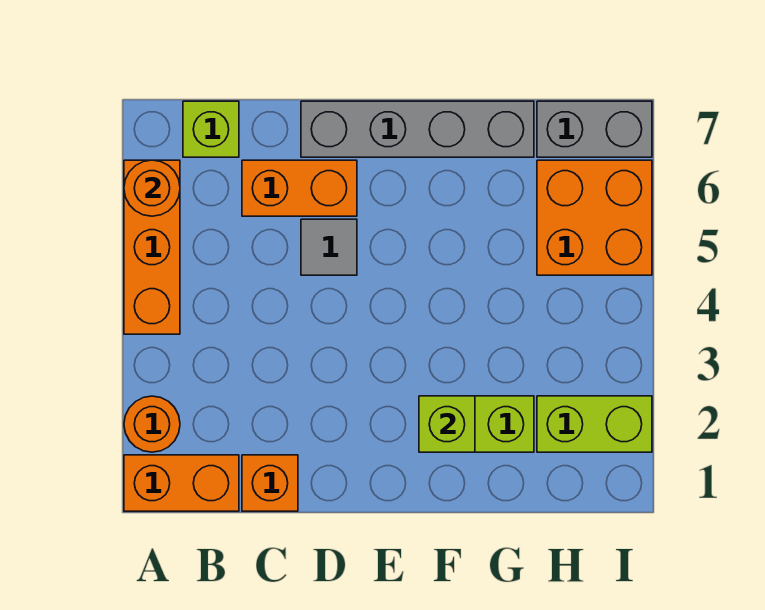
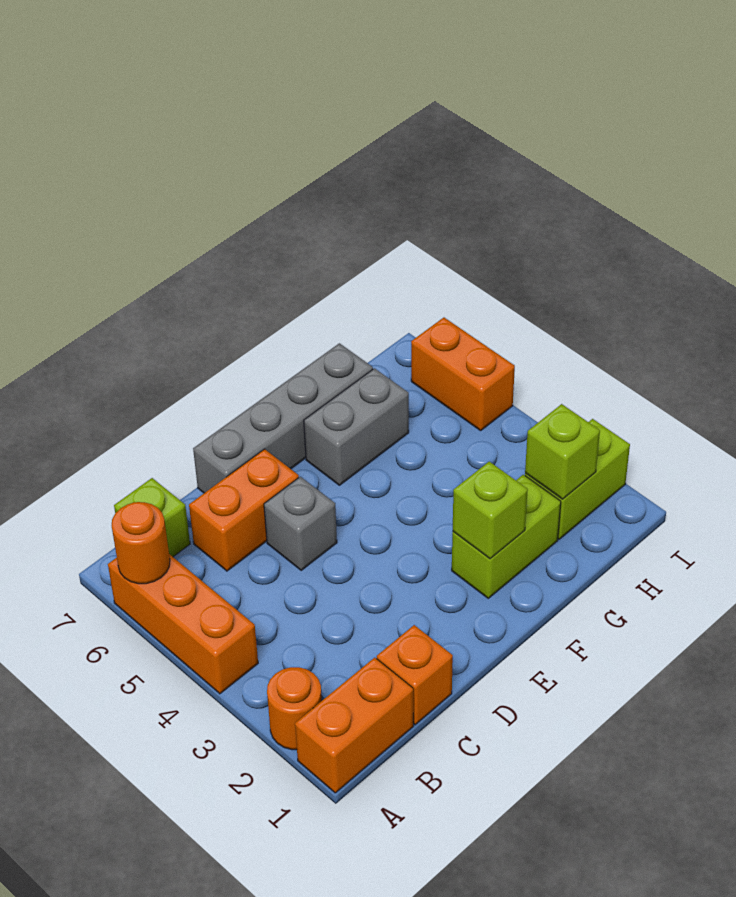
grey tile D5 level 1 -> grey brick D5 level 1
none -> lime brick H2 level 2
orange brick H5:I6 level 1 -> orange brick I5:I6 level 1
grey brick H7:I7 level 1 -> grey brick F6:G6 level 1

